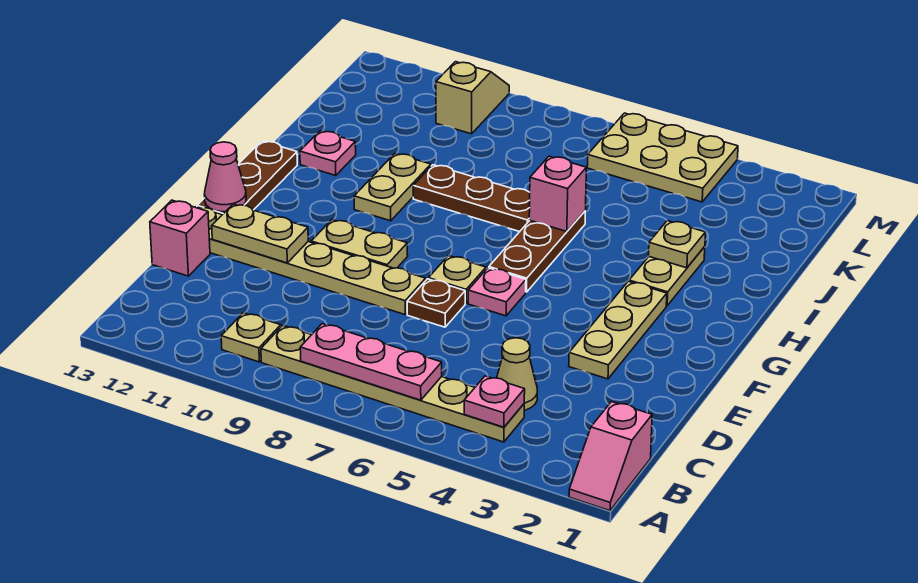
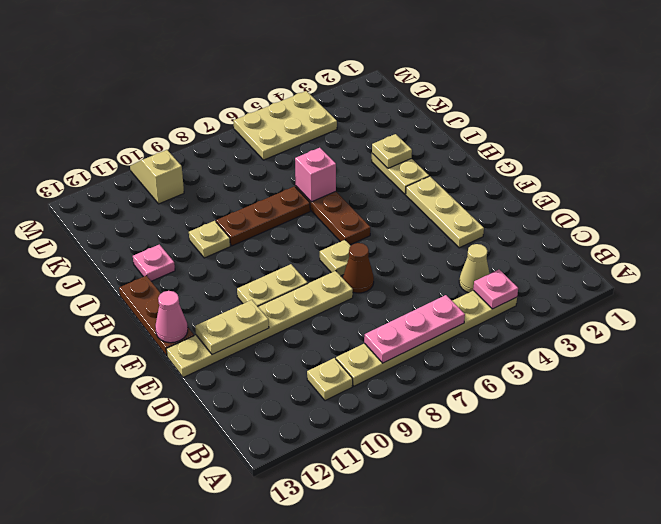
pink slope A1:B1 level 1 top B -> none
pink brick D13 level 1 -> none
brown plate E7 level 1 -> brown cone E7 level 1
pink plate F6 level 1 -> none
tan plate H10:I10 level 1 -> tan plate I10 level 1

